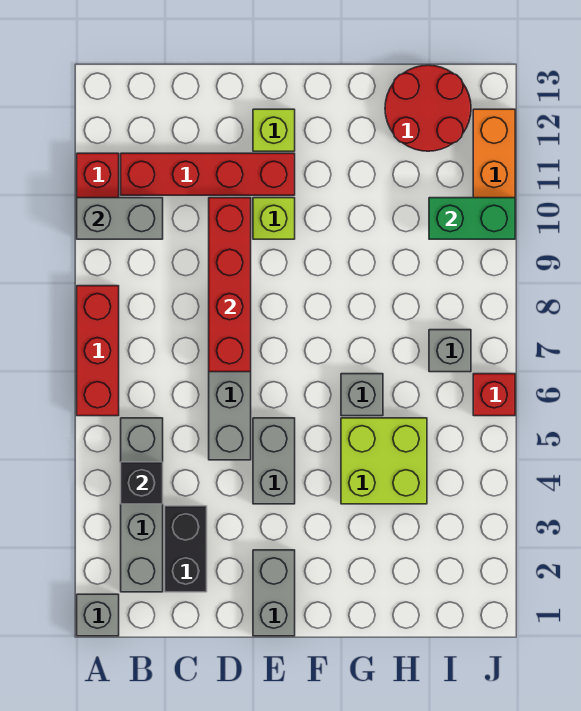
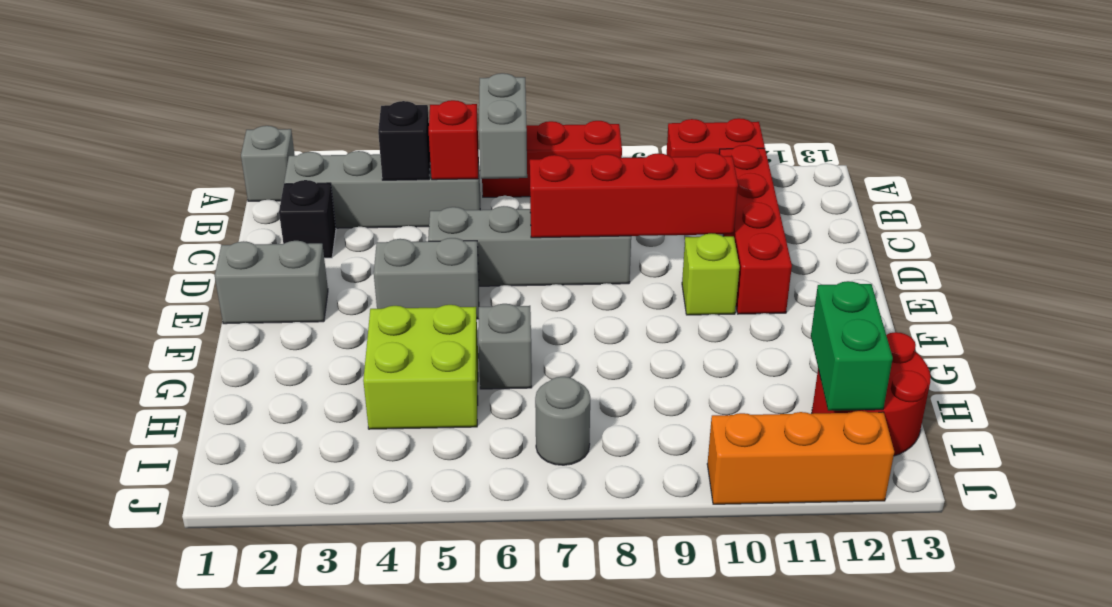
grey brick A10:B10 level 2 -> grey brick A6:B6 level 2
black brick C2:C3 level 1 -> black brick C2 level 1
lime brick E12 level 1 -> none
grey brick I7 level 1 -> grey round brick I7 level 1
green brick I10:J10 level 2 -> green brick H12:I12 level 2
red brick J6 level 1 -> red brick B5 level 2

